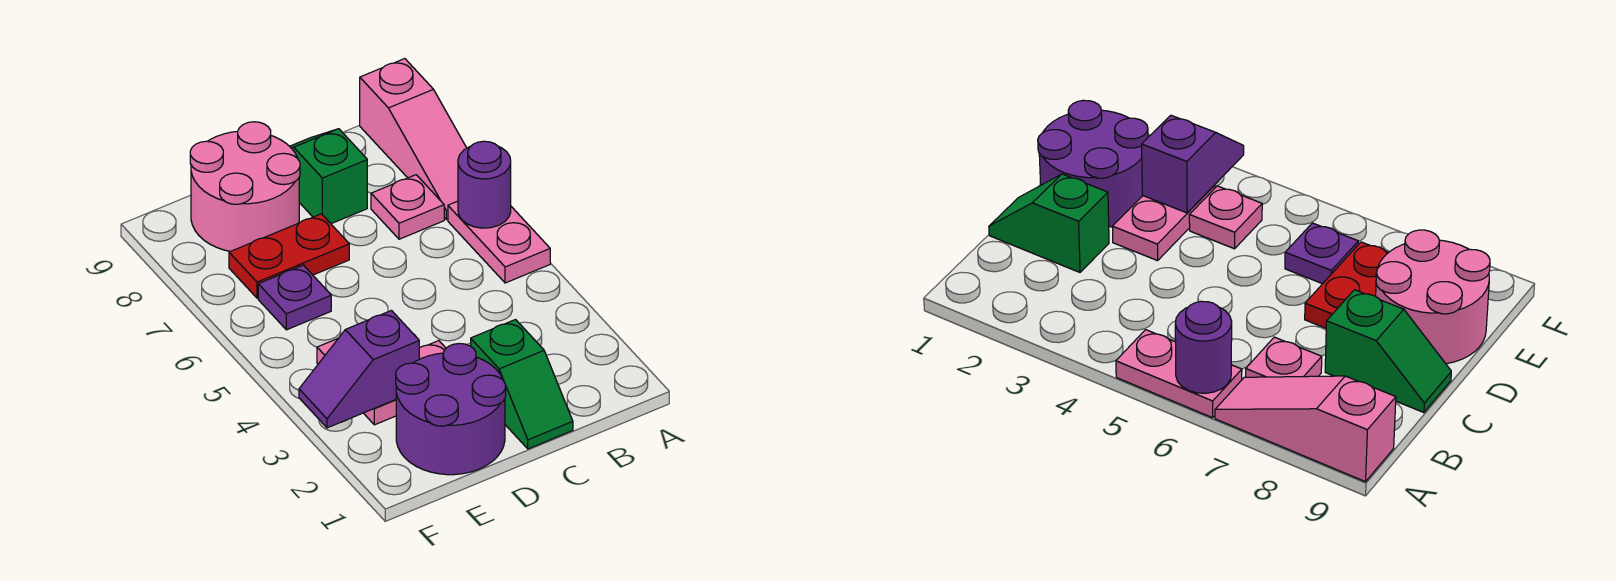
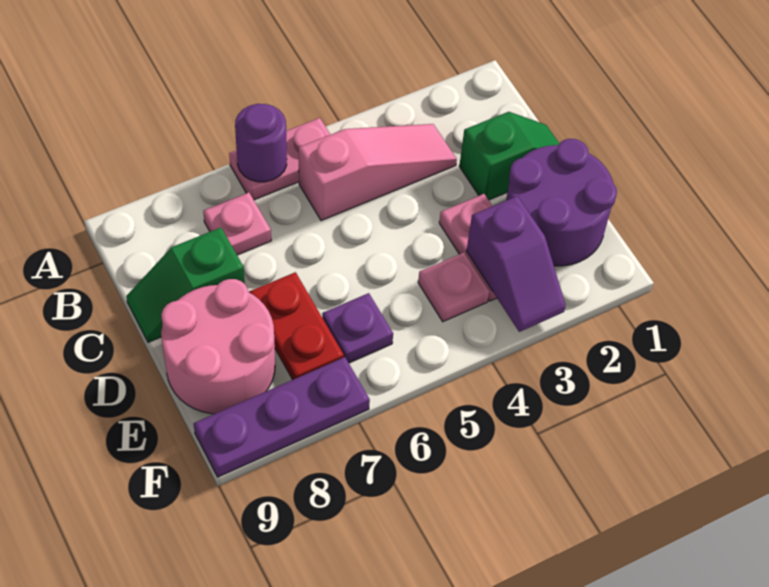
pink slope A7:A9 level 1 top 9 -> pink slope B3:B5 level 1 top 5
none -> purple plate F7:F9 level 1

